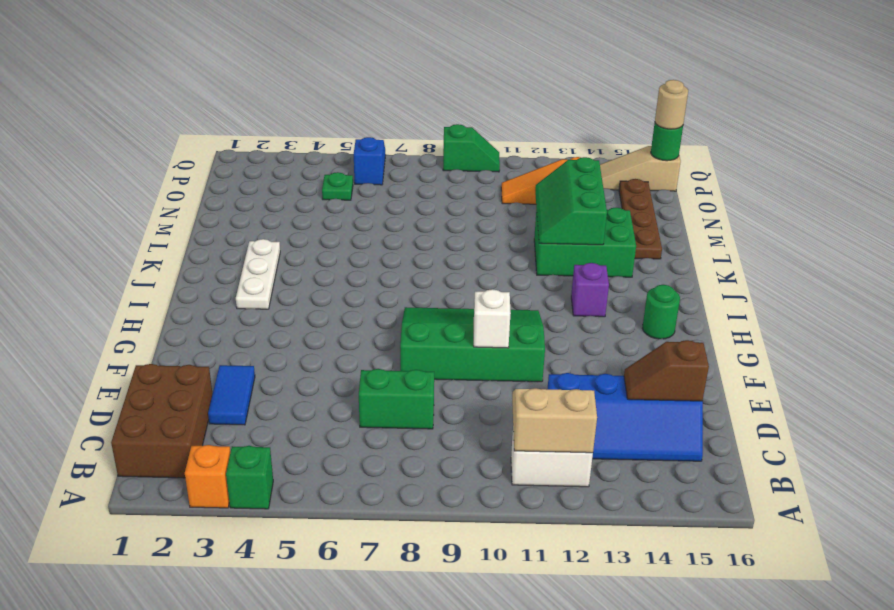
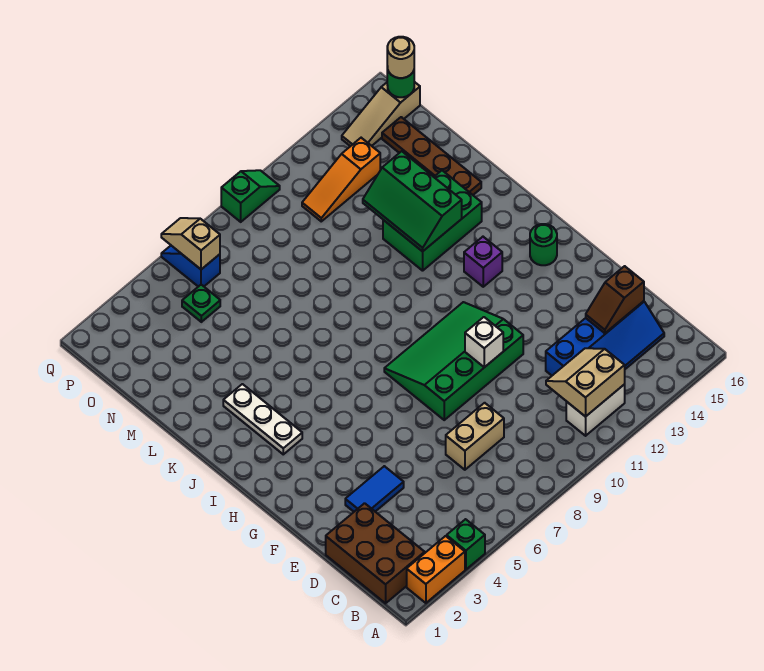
orange brick A3 level 1 -> orange brick A2:A3 level 1
blue tile D3:E3 level 1 -> blue tile E3:E4 level 1
green brick D7:D8 level 1 -> tan brick D7:D8 level 1
none -> tan slope P6:Q6 level 2 top P

